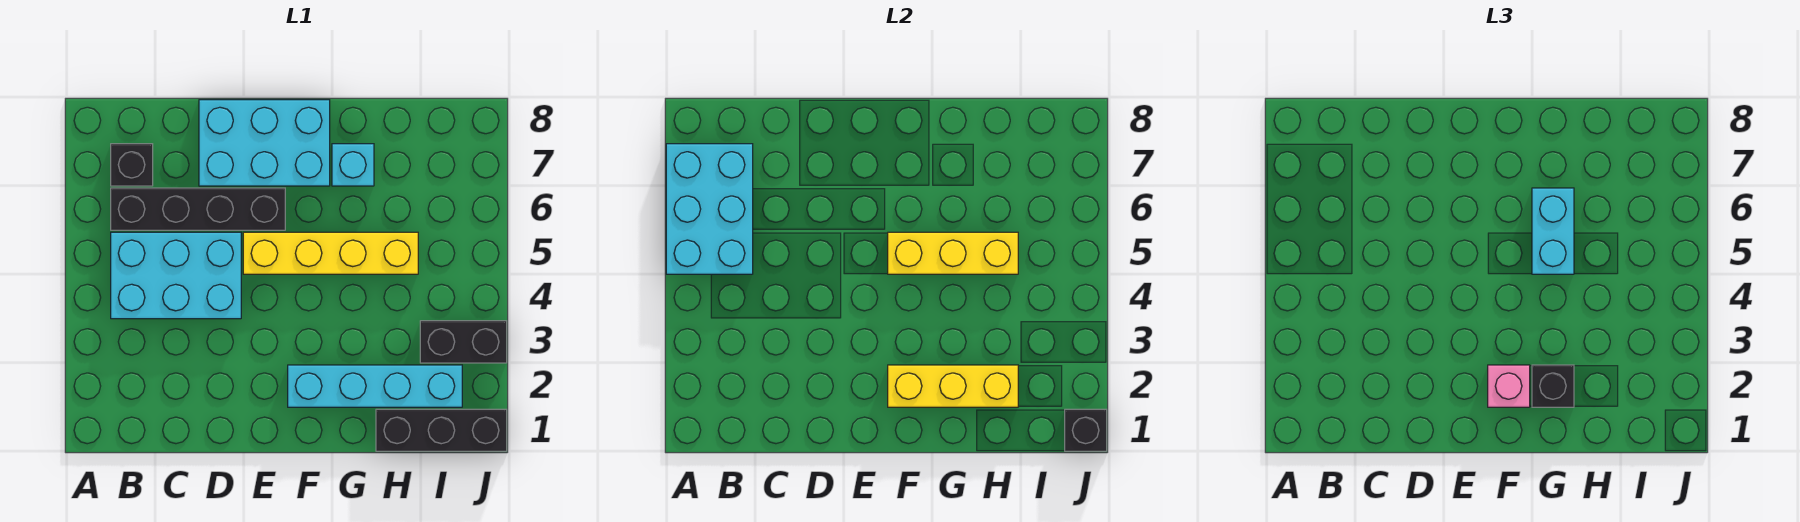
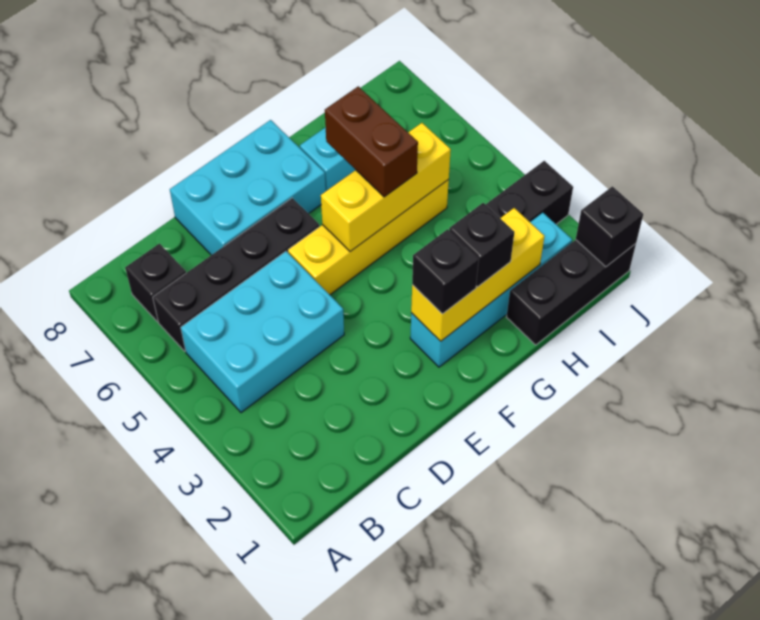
cyan brick A5:B7 level 2 -> none
pink brick F2 level 3 -> black brick F2 level 3
cyan brick G5:G6 level 3 -> brown brick G5:G6 level 3

